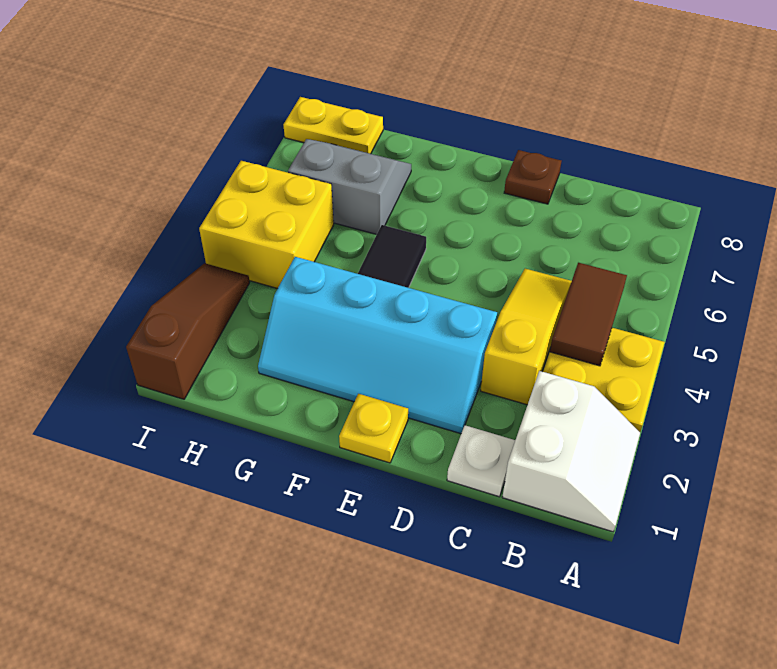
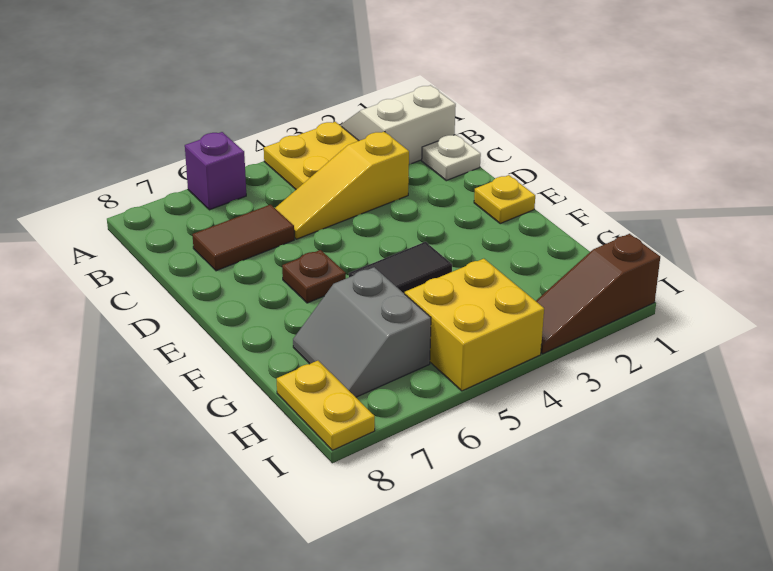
none -> purple brick A6 level 1
brown tile B4:B5 level 2 -> brown tile C6:C7 level 1
cyan slope D2:G3 level 1 top 3 -> none
brown plate D8 level 1 -> brown plate E6 level 1

